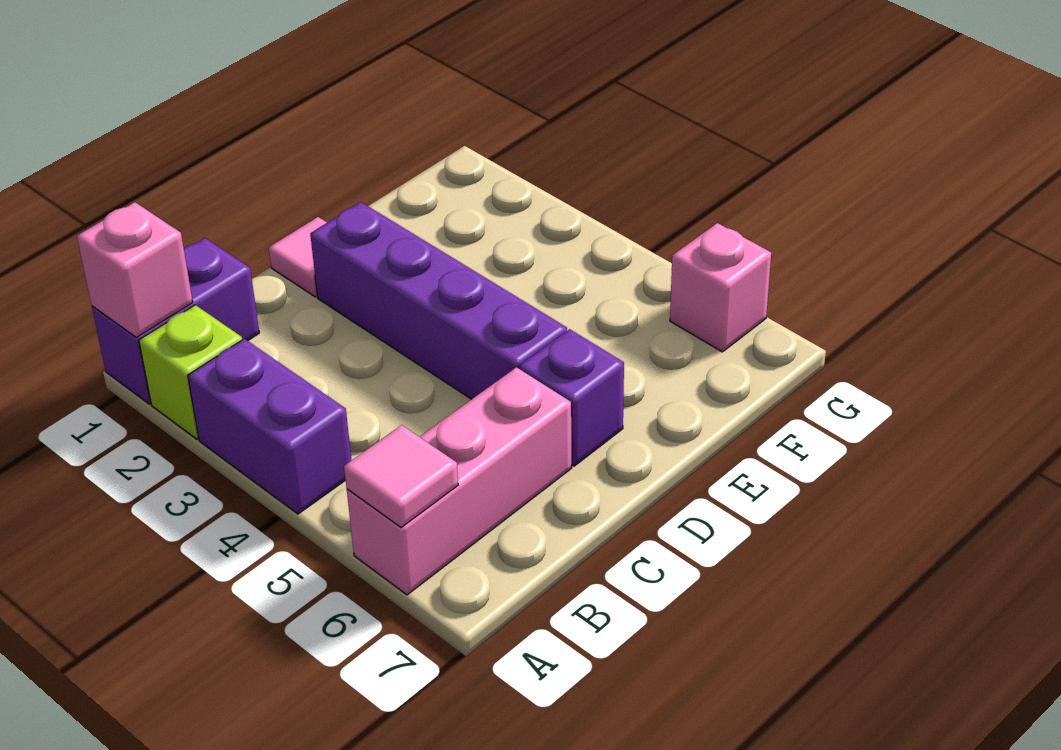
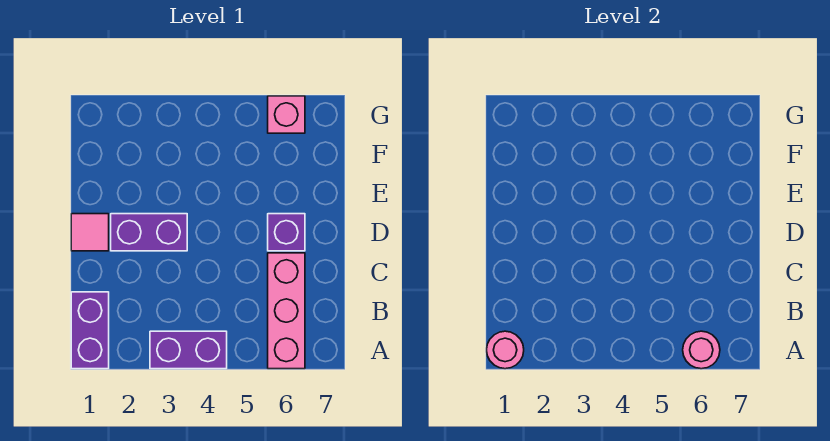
pink brick A1 level 2 -> pink round brick A1 level 2
lime brick A2 level 1 -> none
pink tile A6 level 2 -> pink round brick A6 level 2
purple brick D2:D5 level 1 -> purple brick D2:D3 level 1

